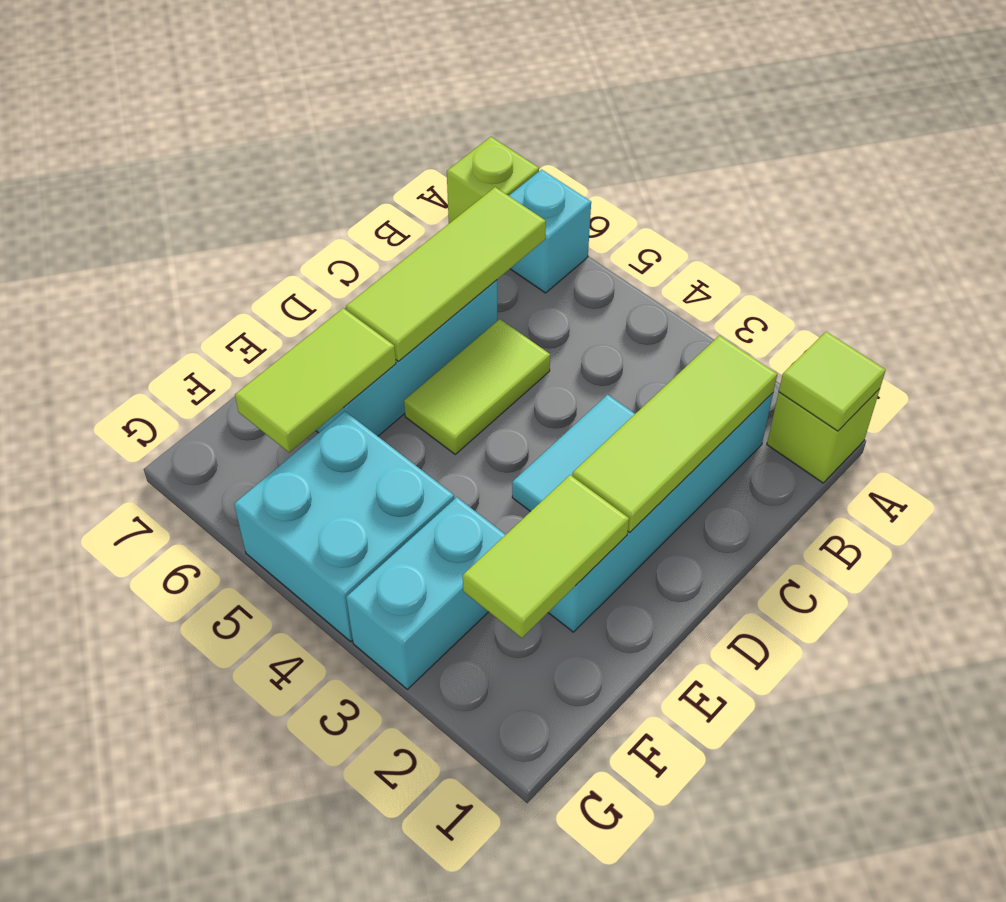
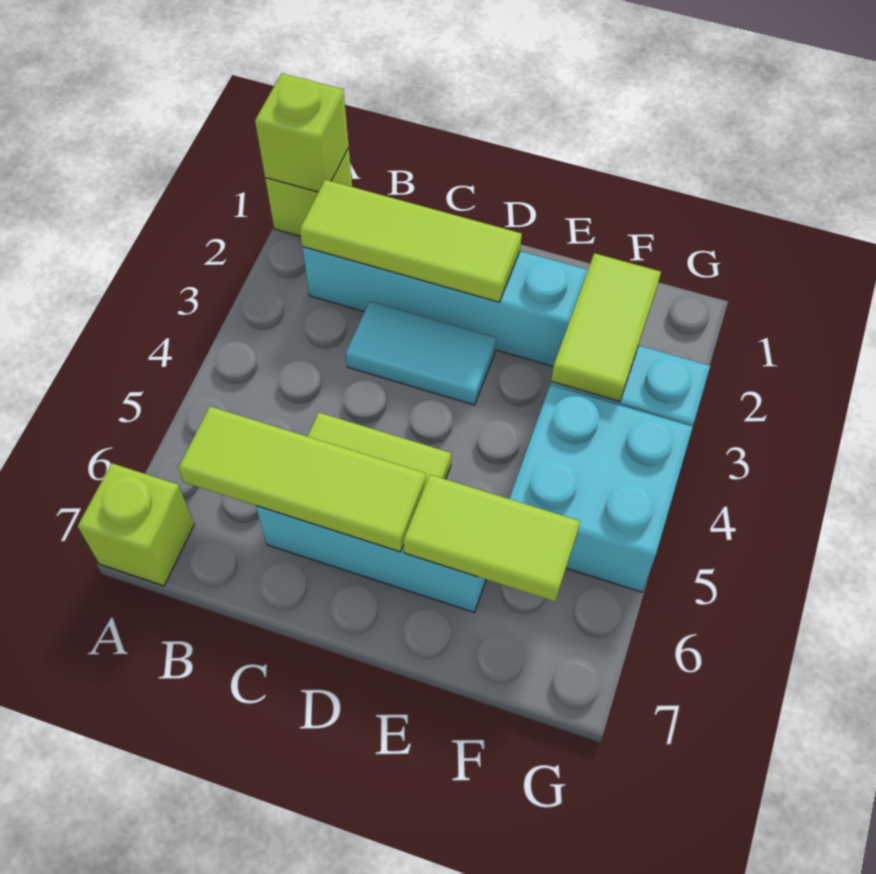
lime tile A1 level 2 -> lime brick A1 level 2
cyan brick A6 level 1 -> none
lime tile E2:F2 level 2 -> lime tile F2:F3 level 2

